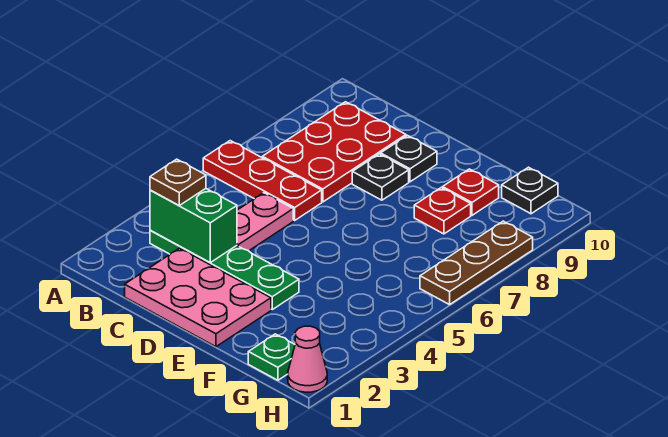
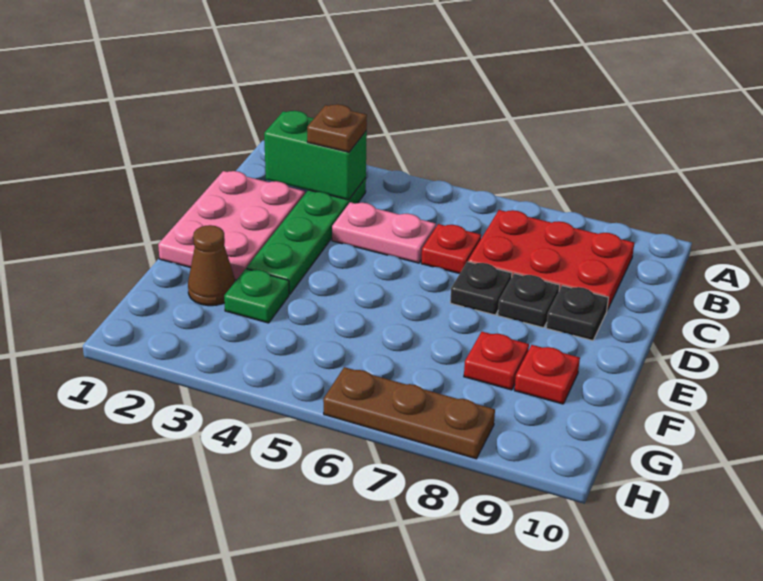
red plate A6:C6 level 1 -> red plate C6 level 1
green brick B3:C3 level 2 -> green brick B2:B3 level 2
none -> brown cone F2 level 1
green plate G1 level 1 -> green plate F3 level 1
black plate G10 level 1 -> black plate D7 level 1
pink cone H1 level 1 -> none

